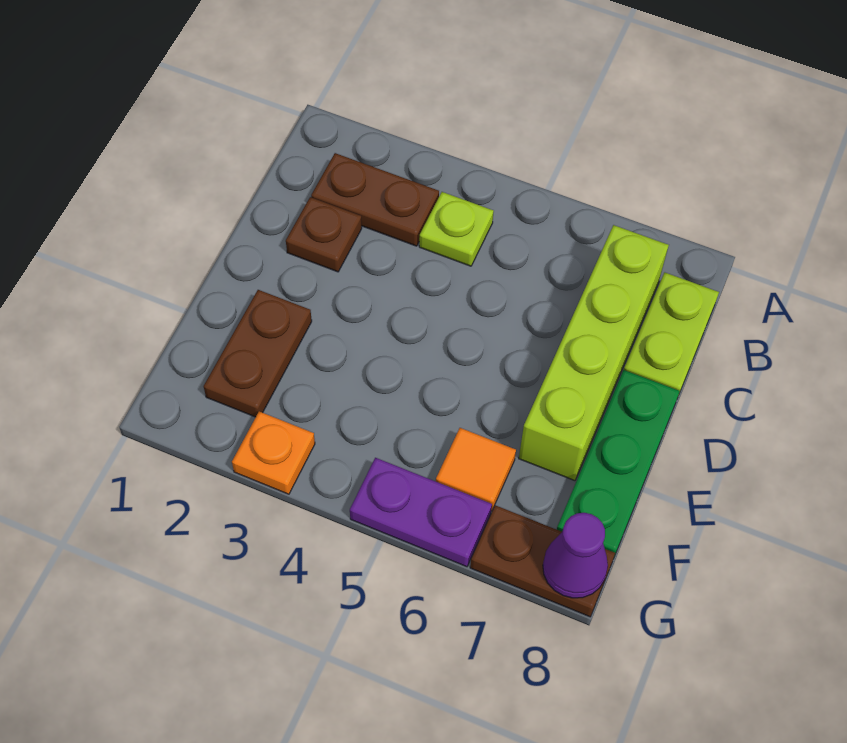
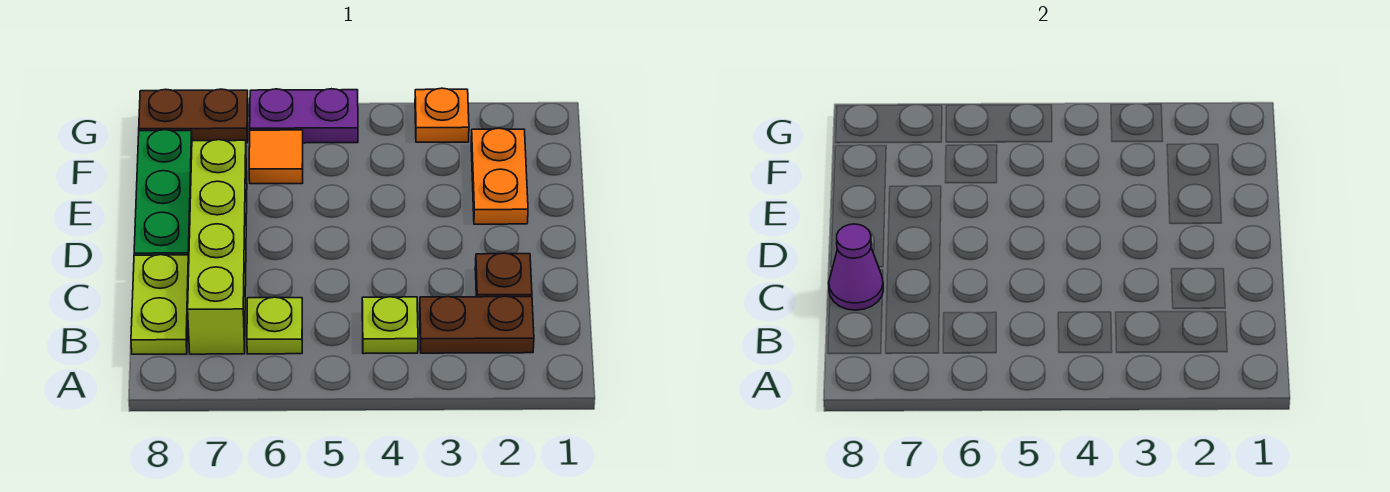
none -> lime plate B6 level 1
brown plate E2:F2 level 1 -> orange plate E2:F2 level 1
purple cone G8 level 2 -> purple cone C8 level 2

